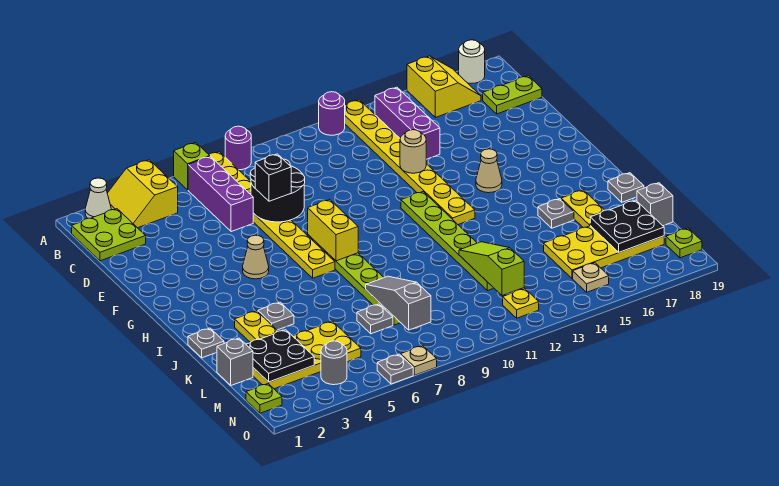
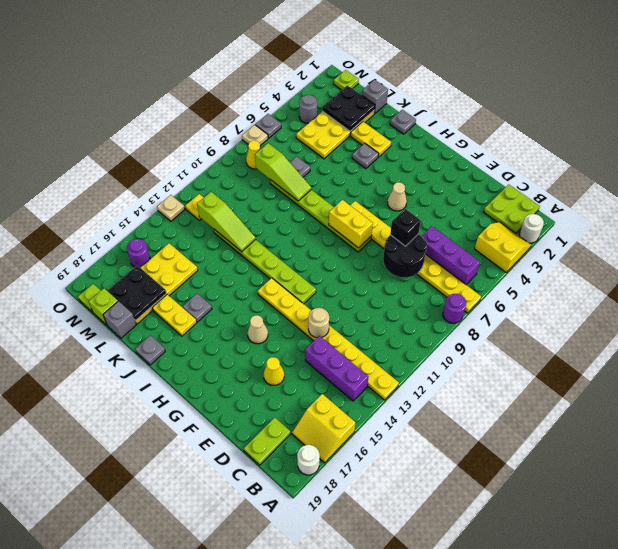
white cone A2 level 1 -> white round brick A2 level 1
lime brick A6 level 1 -> lime brick M19 level 1
purple round brick A12 level 1 -> purple round brick N16 level 1
none -> yellow cone E16 level 1
grey slope K8:M8 level 2 top M -> lime slope K8:M8 level 2 top M
none -> yellow cone N8 level 1
tan plate N15 level 1 -> tan plate O13 level 1

